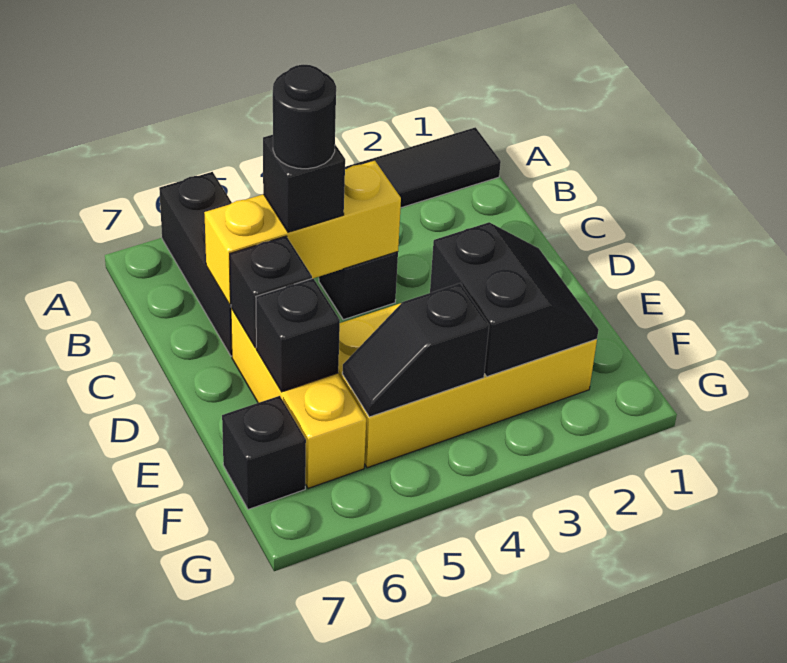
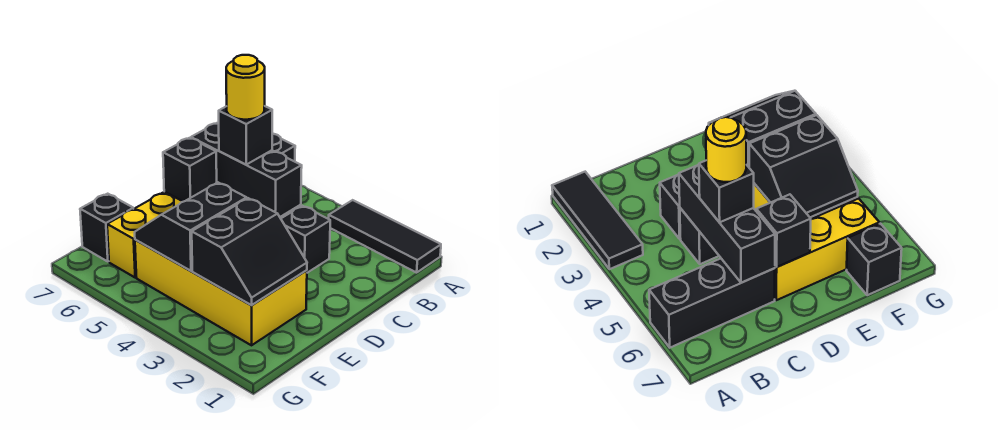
yellow brick C4:C6 level 2 -> black brick C4:C6 level 2
black round brick C5 level 4 -> yellow round brick C5 level 4
black brick E6 level 2 -> black brick C3 level 1
black slope F4:F5 level 2 top 4 -> black slope E4:F5 level 2 top 4

